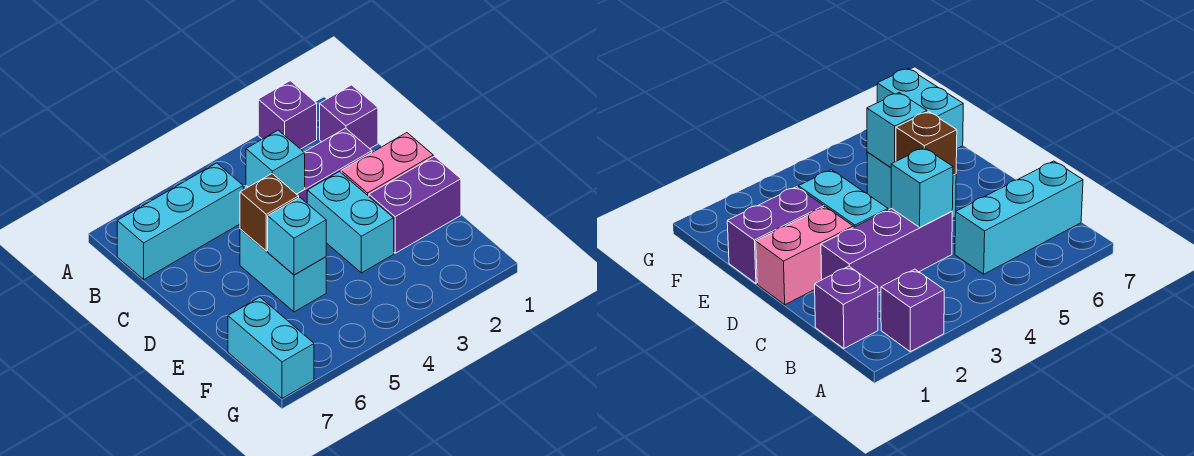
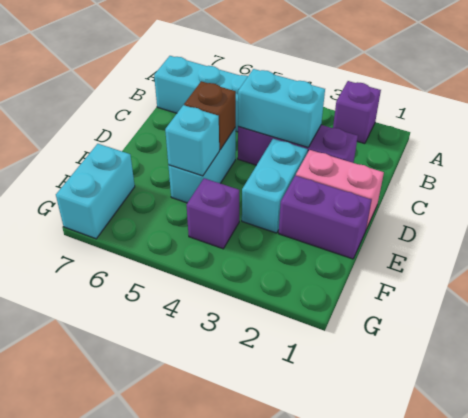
purple brick B1 level 1 -> purple brick F4 level 1
cyan brick C4 level 2 -> cyan brick C3:C4 level 2

